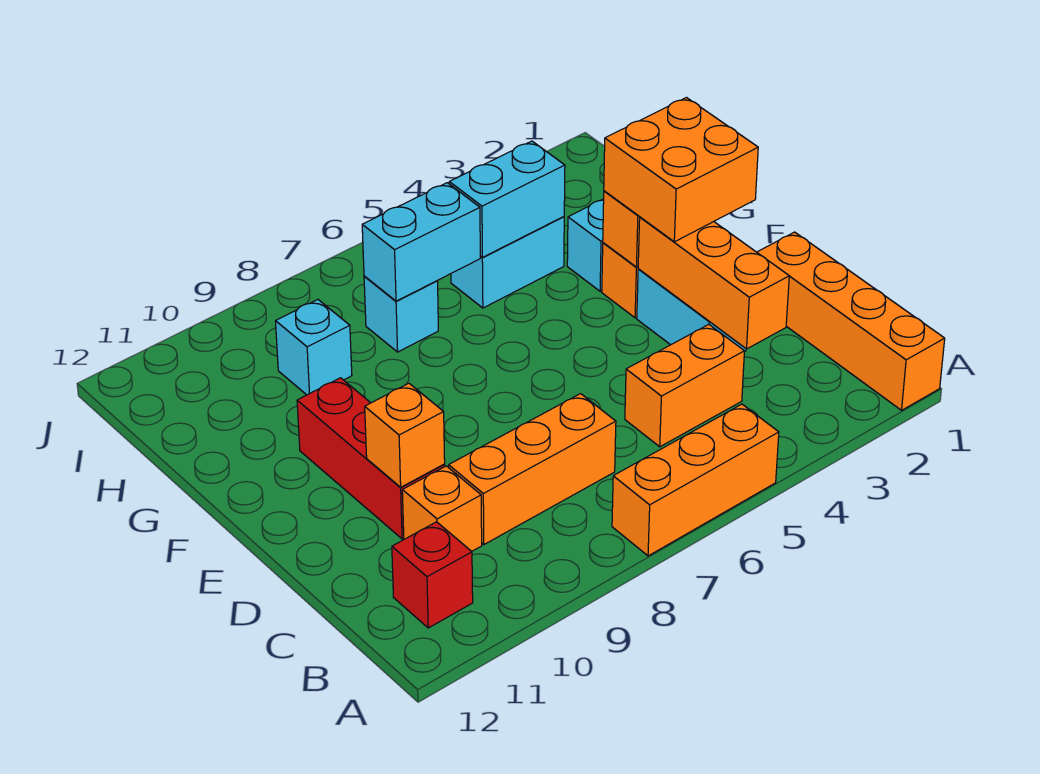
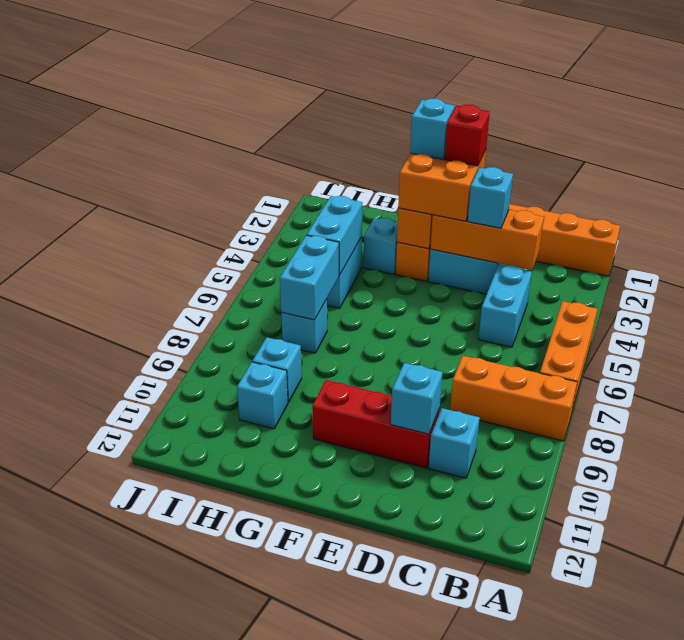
red brick B11 level 1 -> red brick E2 level 4
orange brick C4:C5 level 1 -> cyan brick C4:C5 level 1
orange brick C7:C9 level 1 -> orange brick A8:C8 level 1
orange brick C10 level 1 -> cyan brick C10 level 1
none -> cyan brick D3 level 3
orange brick D10 level 2 -> cyan brick D10 level 2
none -> cyan brick F2 level 4
none -> cyan brick H10 level 1

